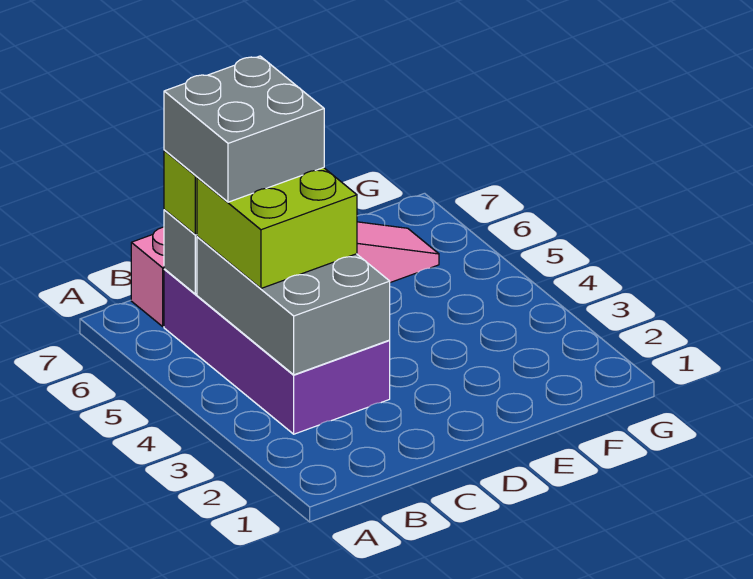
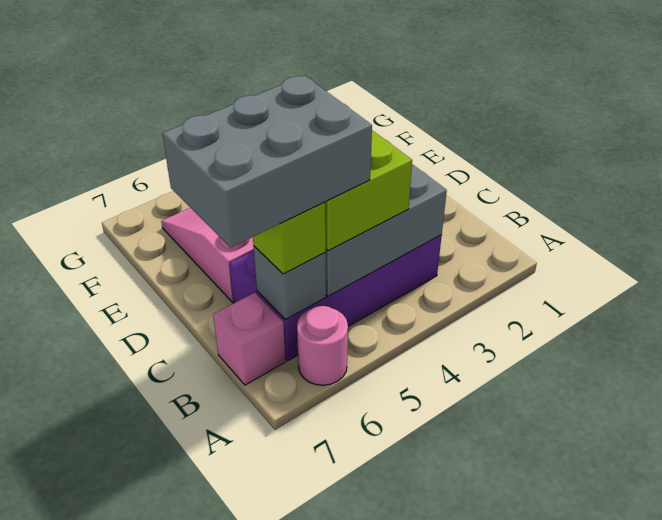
none -> pink round brick A6 level 1
grey brick B5:C6 level 4 -> grey brick B5:C7 level 4

